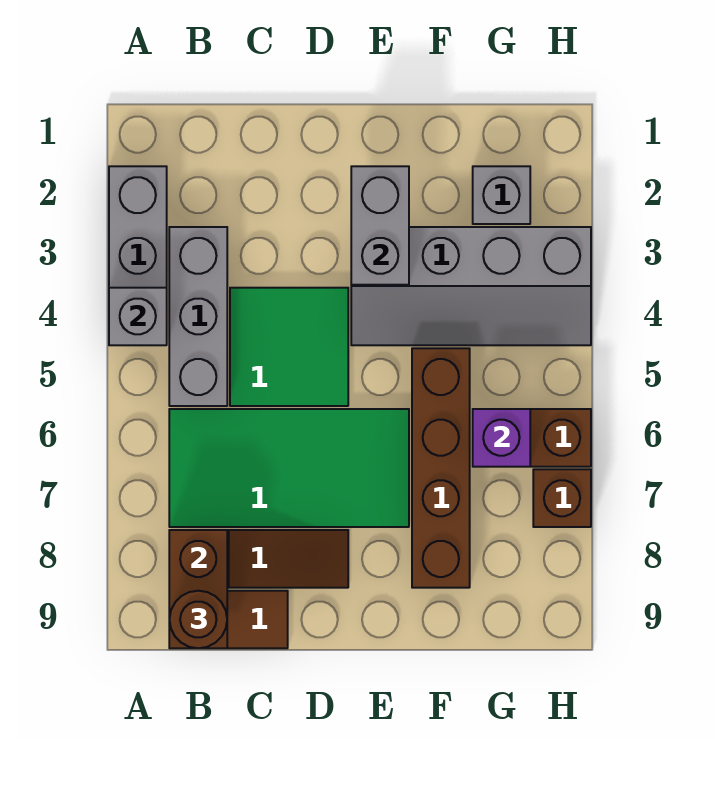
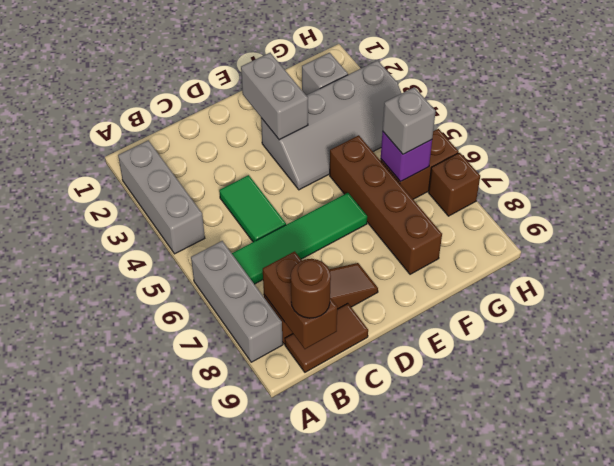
grey brick A4 level 2 -> grey brick G6 level 3
grey brick B3:B5 level 1 -> grey brick A6:A8 level 1
green tile B6:E7 level 1 -> green tile B6:E6 level 1
green tile C4:D5 level 1 -> green tile C4:C5 level 1

